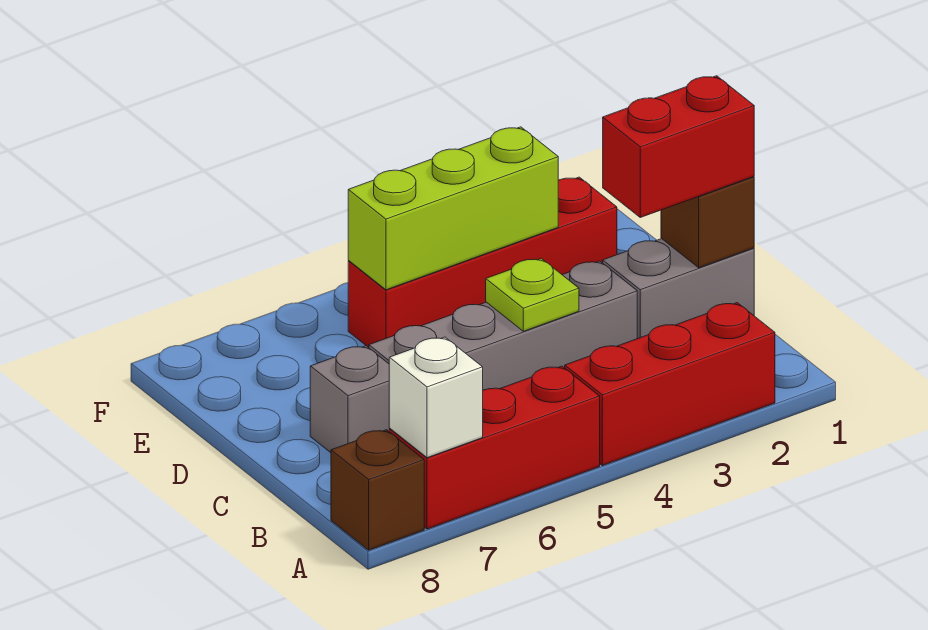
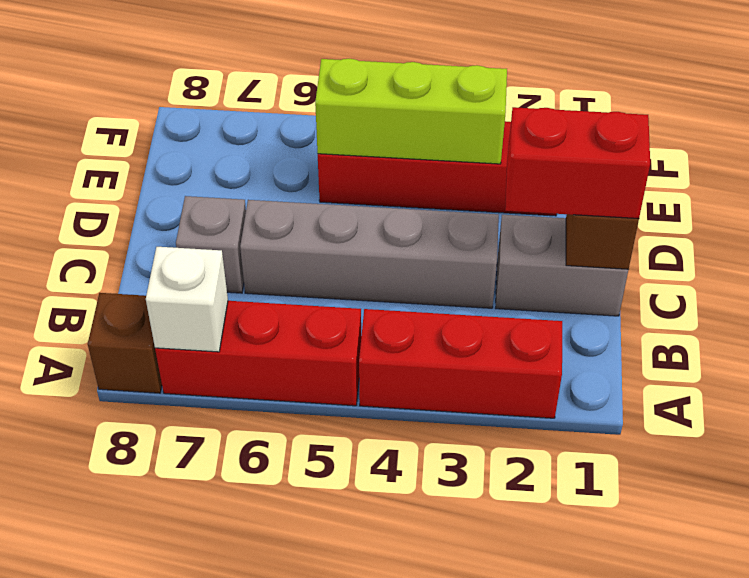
lime plate C4 level 2 -> none

